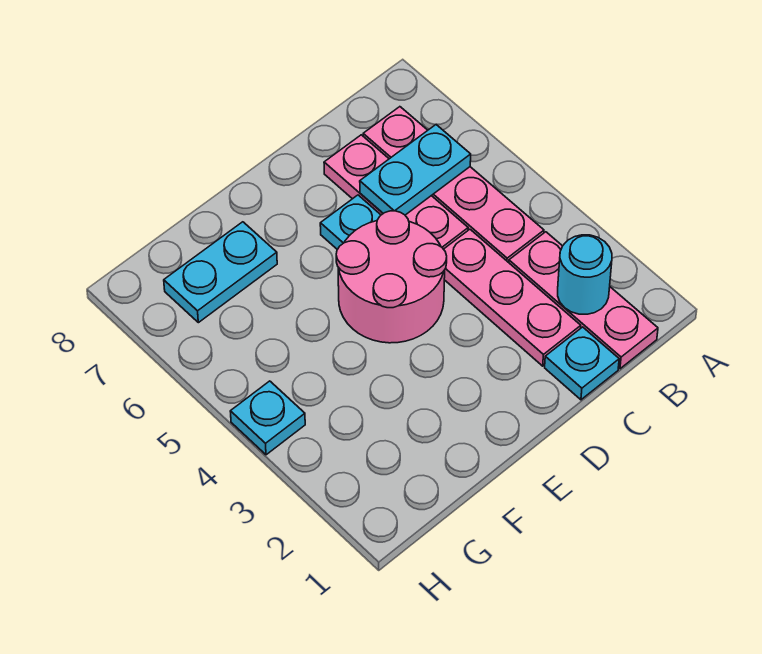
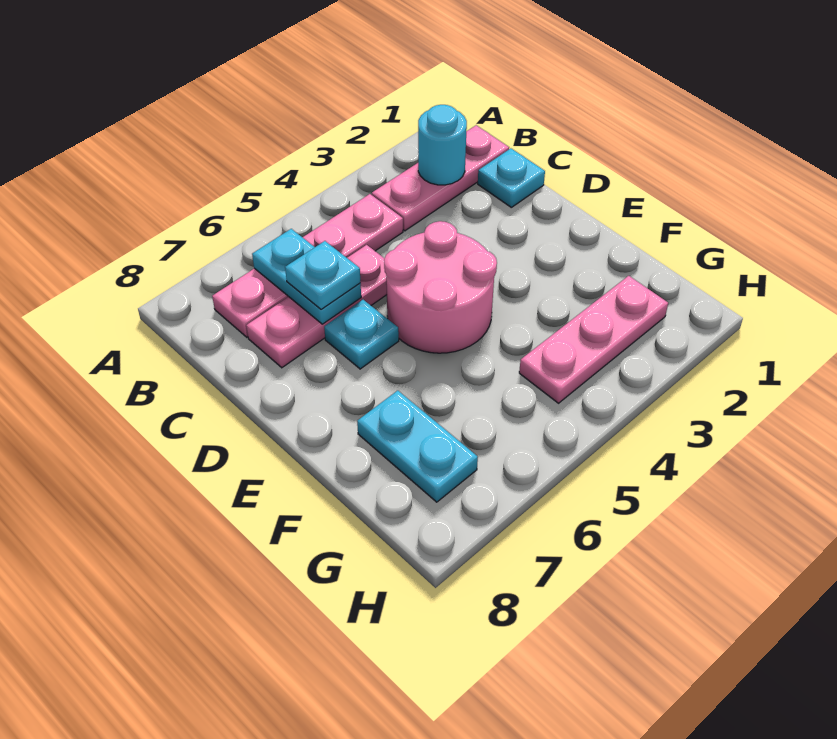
pink plate C2:C4 level 1 -> pink plate G2:G4 level 1
cyan plate H4 level 1 -> cyan plate C6 level 3

